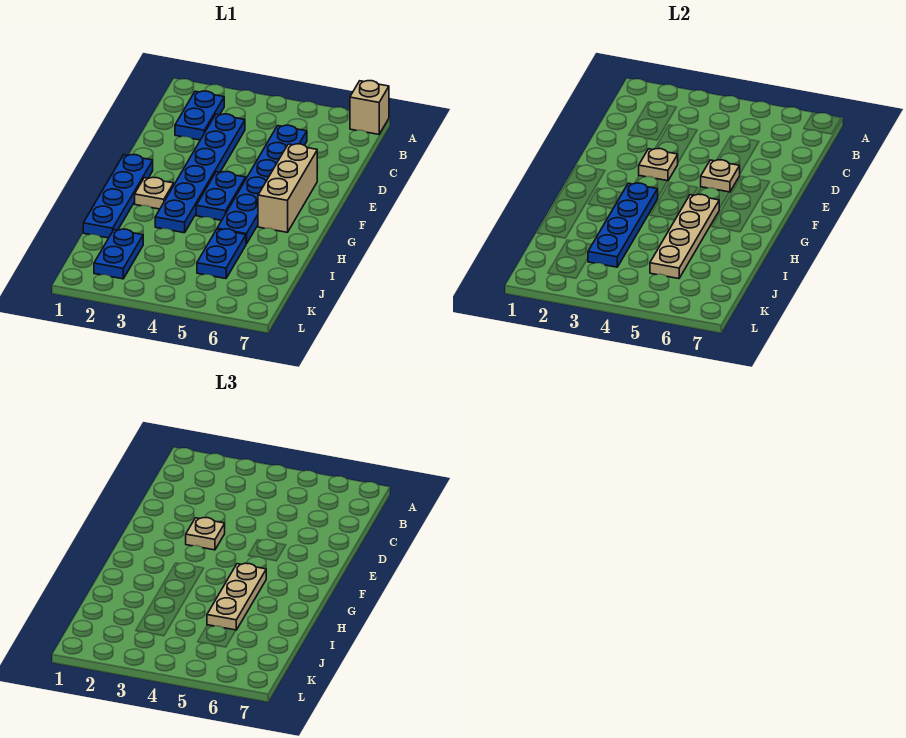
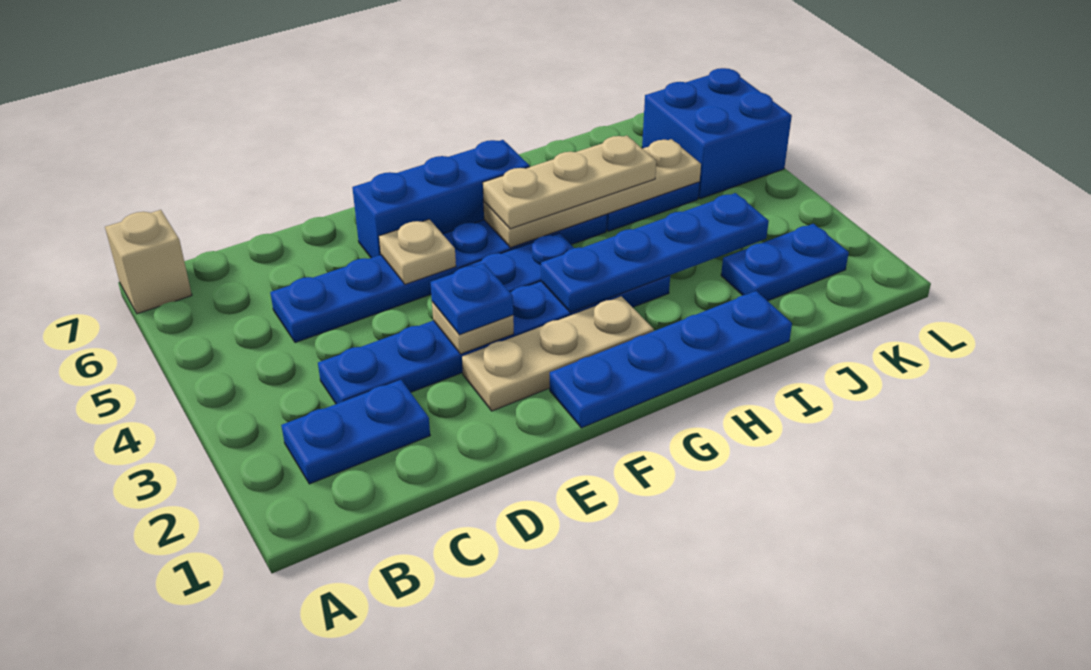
tan plate E3 level 3 -> blue plate E3 level 3
tan brick E6:G6 level 1 -> blue brick E6:G6 level 1
tan plate G2 level 1 -> tan plate E2:G2 level 1
none -> blue brick K5:L6 level 1

